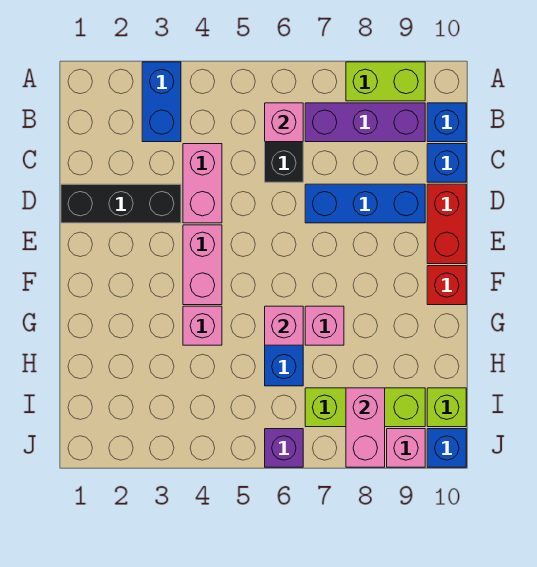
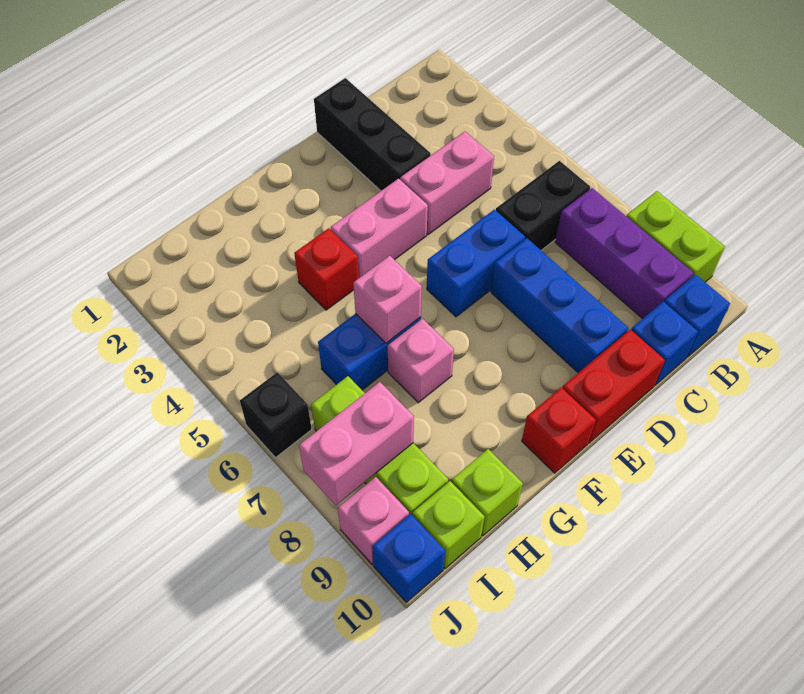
blue brick A3:B3 level 1 -> blue brick D6:E6 level 1
pink brick B6 level 2 -> none
pink brick G4 level 1 -> red brick G4 level 1
none -> lime brick H10 level 1
purple brick J6 level 1 -> black brick J6 level 1

